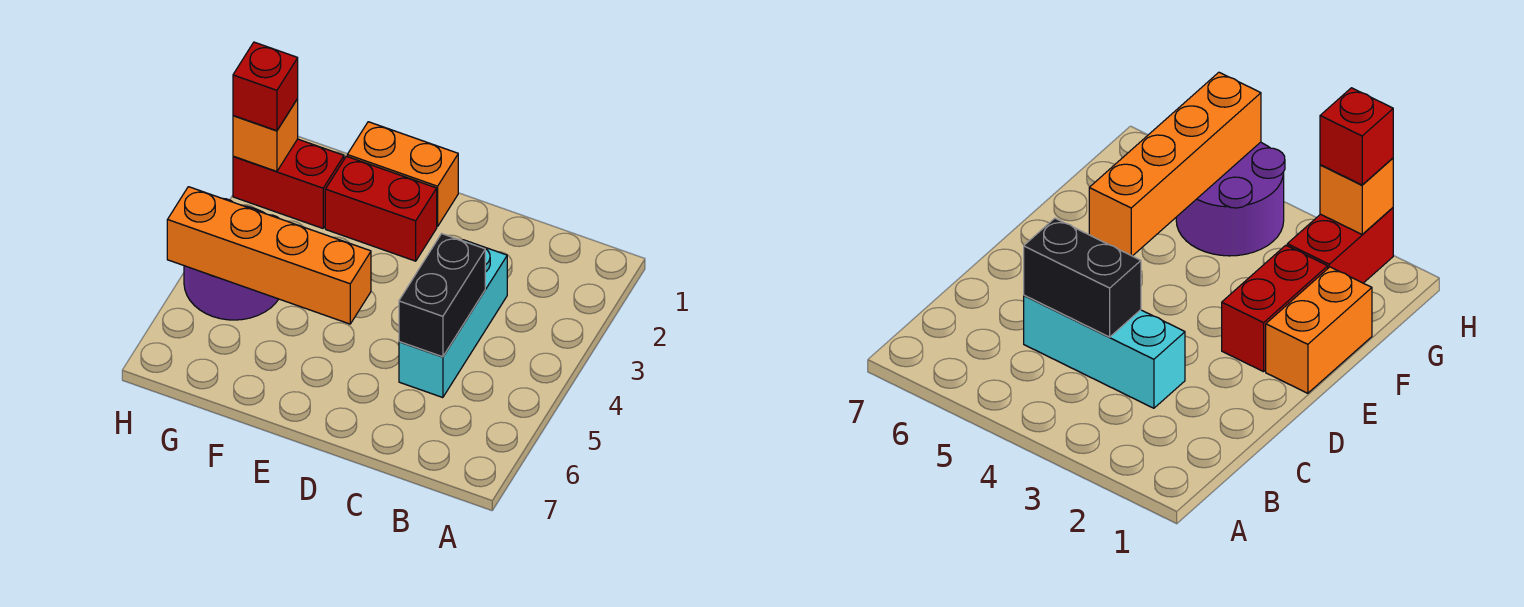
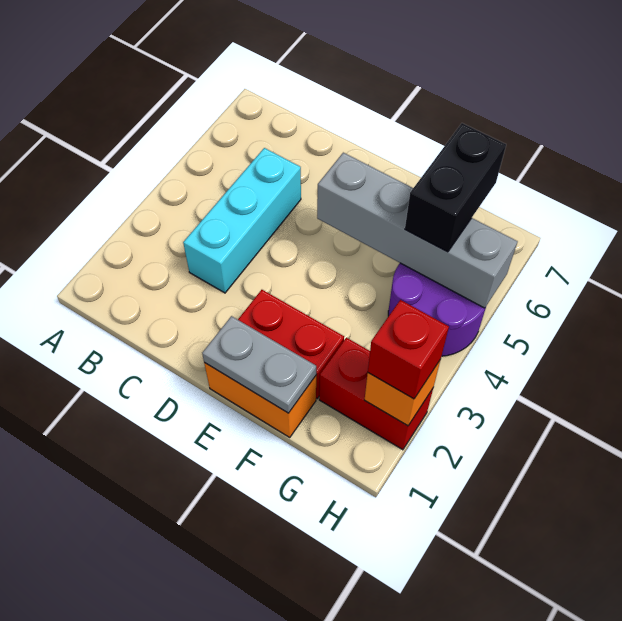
black brick C4:C5 level 2 -> black brick G5:G6 level 3
none -> grey plate E1:F1 level 2
orange brick E5:H5 level 2 -> grey brick E5:H5 level 2

